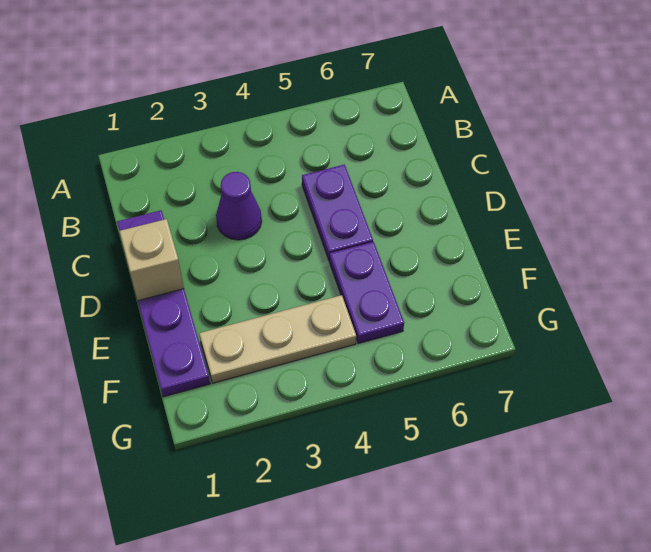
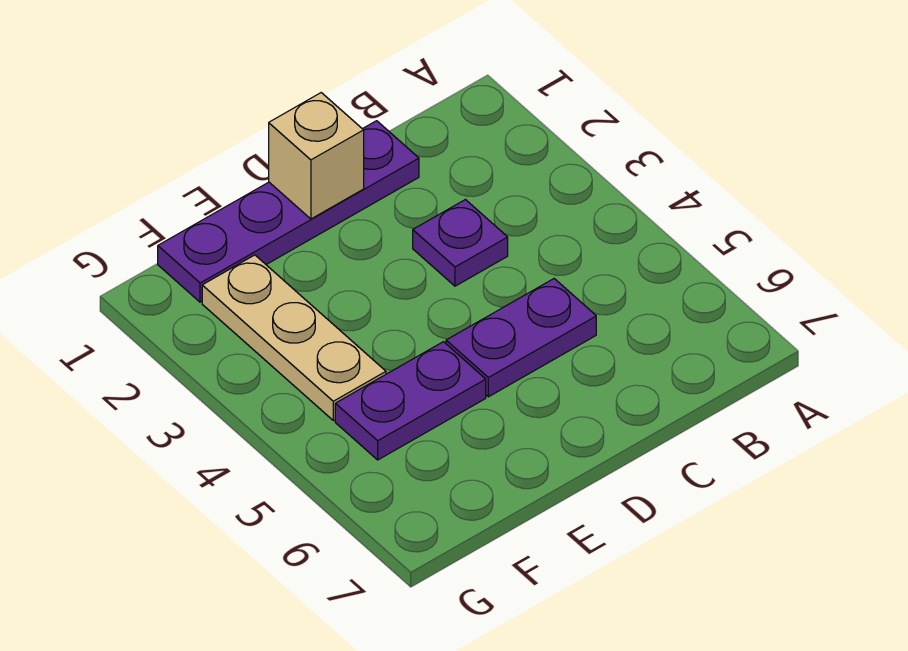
purple cone C3 level 1 -> purple plate C3 level 1

